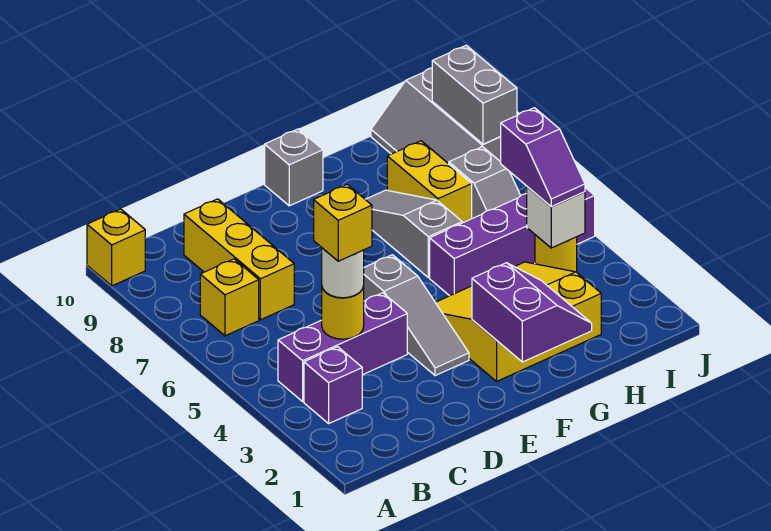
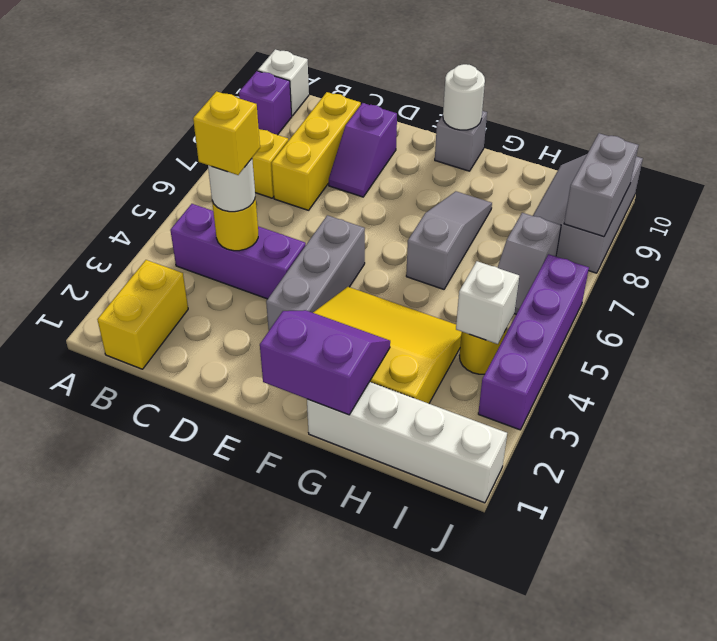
yellow brick A10 level 1 -> white brick A10 level 1
purple brick B3 level 1 -> purple brick A9 level 1
grey slope E3:E5 level 1 top 5 -> grey brick E3:E5 level 1
purple slope F1:G2 level 2 top F -> purple slope F1:G2 level 2 top 1
none -> white round brick F10 level 2
none -> white brick G1:J1 level 1
purple brick G5:J5 level 1 -> purple brick J3:J6 level 1
yellow brick H7:H8 level 1 -> yellow brick B1:B2 level 1
purple slope I4:I5 level 3 top 5 -> purple slope D8:D9 level 1 top 9

